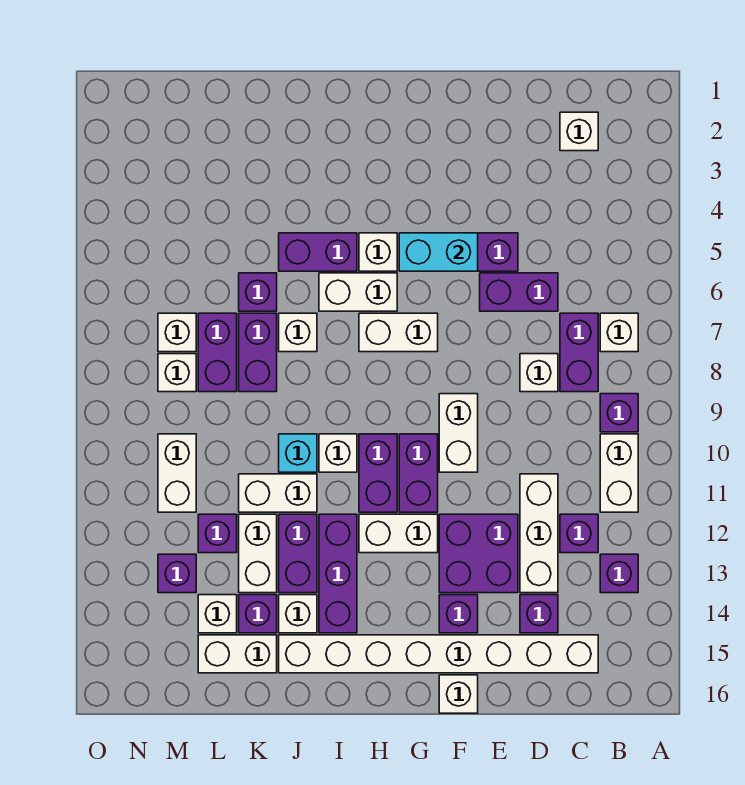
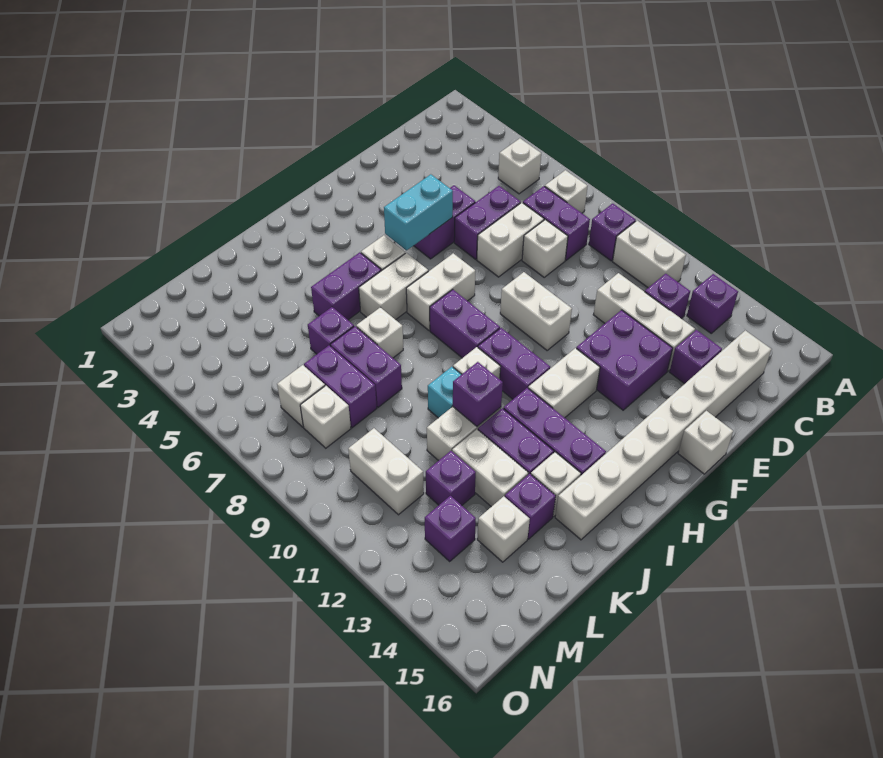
white brick C2 level 1 -> white brick B5 level 1
purple brick F14 level 1 -> purple brick J11 level 2
purple brick G10:G11 level 1 -> purple brick H8:H9 level 1
white brick K15:L15 level 1 -> white brick D7:E7 level 1

